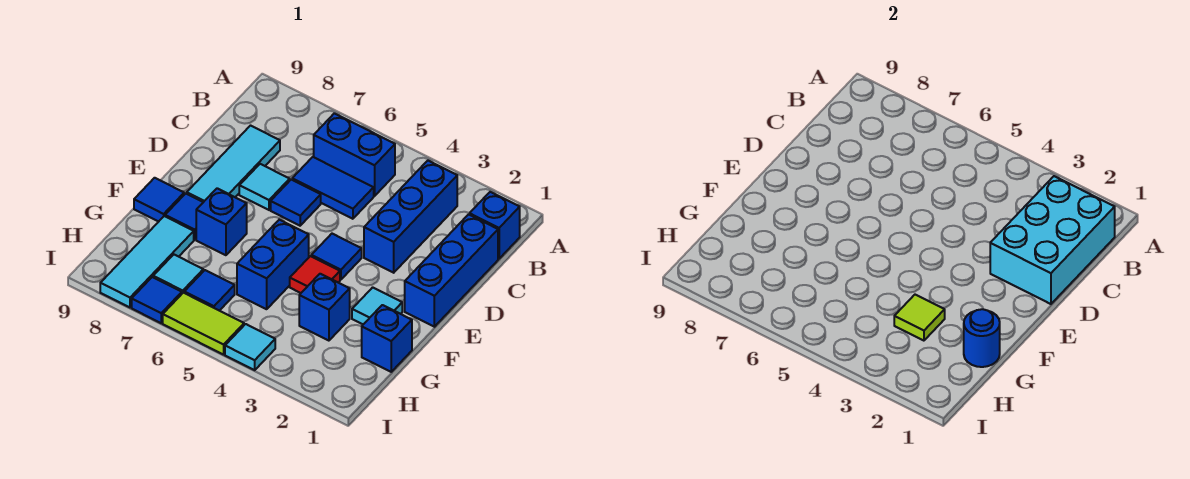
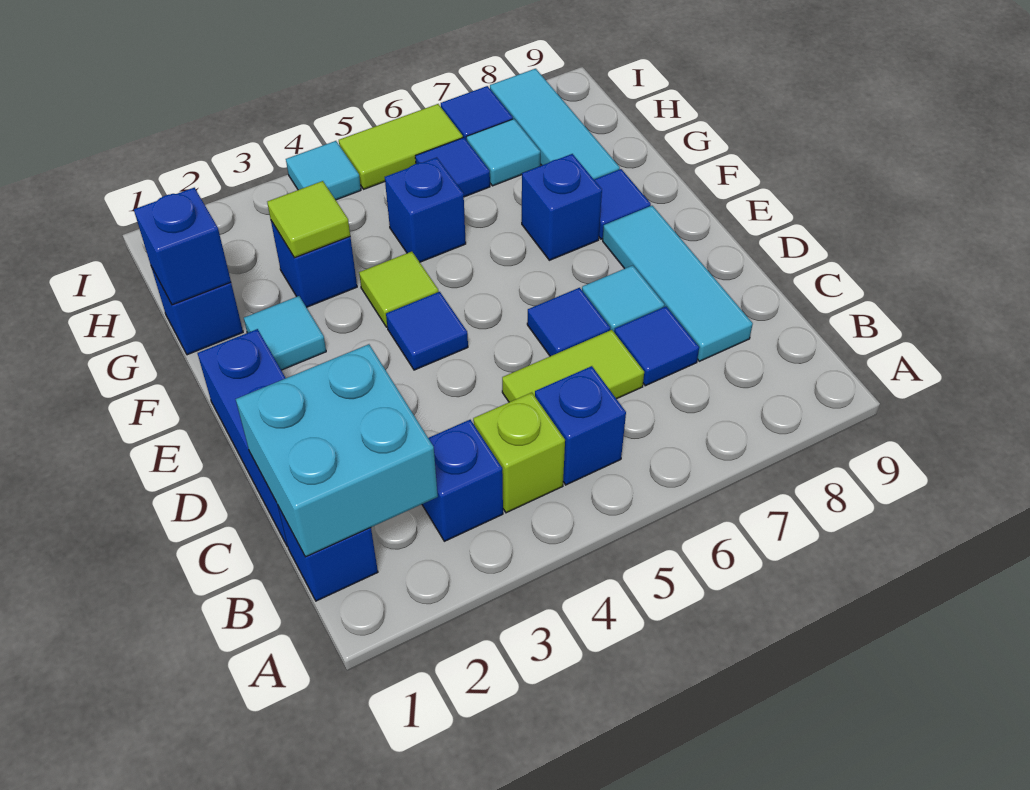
cyan brick B1:D2 level 2 -> cyan brick B1:C2 level 2
blue brick B3:D3 level 1 -> blue brick B3 level 1
none -> lime brick B4 level 1
blue brick B5:B6 level 1 -> blue brick B5 level 1
blue tile C5:C6 level 1 -> lime tile C5:C6 level 1
red tile F4 level 1 -> lime tile F4 level 1
blue brick F5:G5 level 1 -> blue brick G5 level 1
blue tile F9 level 1 -> blue tile C7 level 1
blue round brick G1 level 2 -> blue brick G1 level 2

